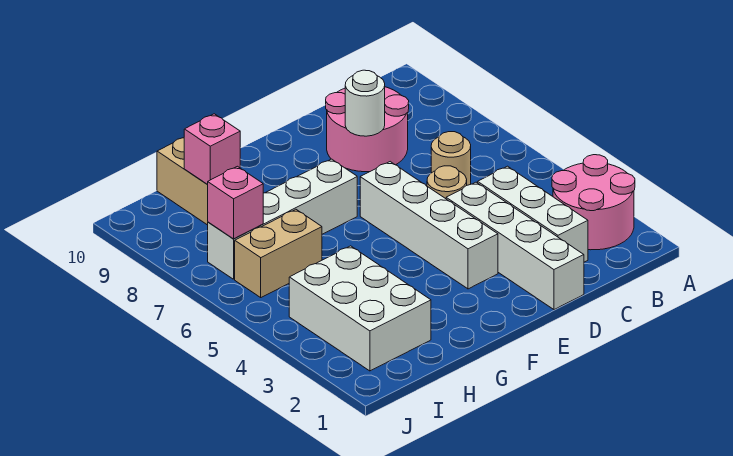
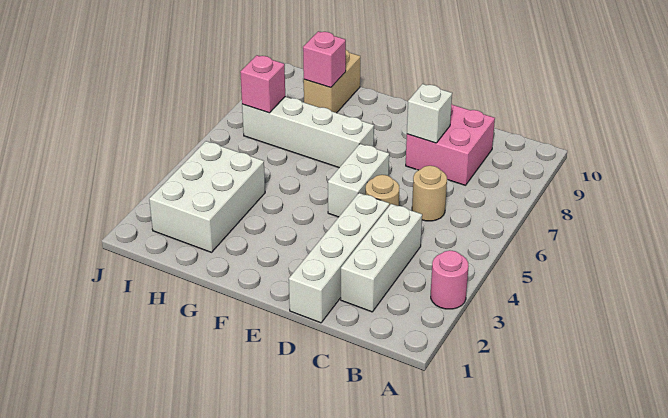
pink round brick A2:B3 level 1 -> pink round brick A3 level 1
pink round brick C8:D9 level 1 -> pink brick C8:D9 level 1
white round brick D8 level 2 -> white brick D8 level 2
white brick E3:E6 level 1 -> white brick E5:E6 level 1
tan brick H6:I6 level 1 -> none

